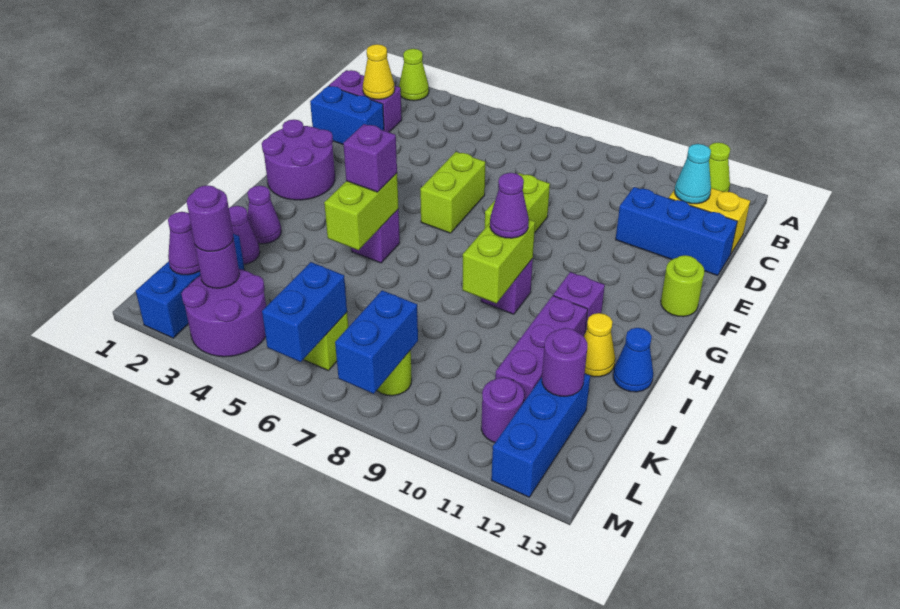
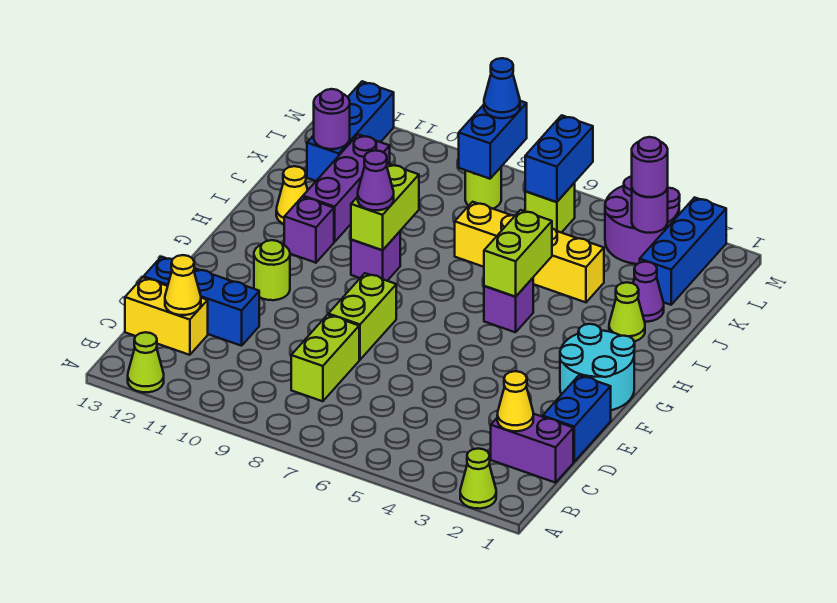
cyan cone C12 level 2 -> yellow cone C12 level 2
blue brick D1:D2 level 1 -> blue brick D1:E1 level 1
lime brick E6:F6 level 1 -> lime brick C8:D8 level 1
purple round brick F1:G2 level 1 -> cyan round brick F1:G2 level 1
lime round brick F13 level 1 -> lime round brick F11 level 1
purple brick H5 level 3 -> none
purple cone I2 level 1 -> lime cone I2 level 1
blue cone I13 level 1 -> blue cone M8 level 3
none -> yellow brick J4:J7 level 1
purple cone L2 level 2 -> none
purple round brick L11 level 1 -> none

